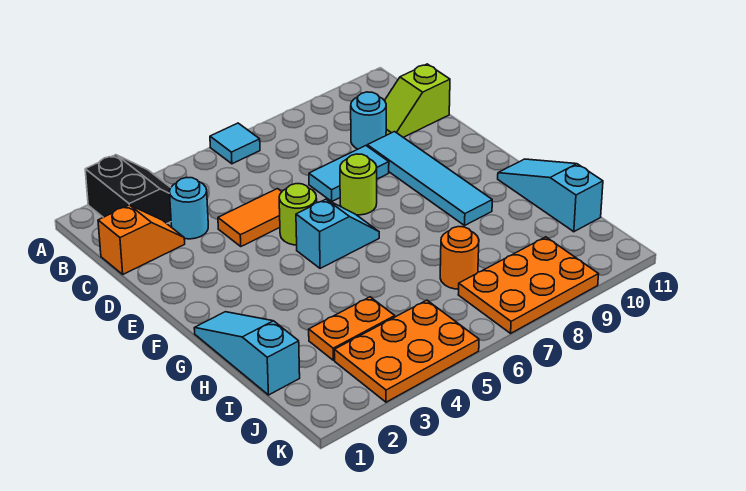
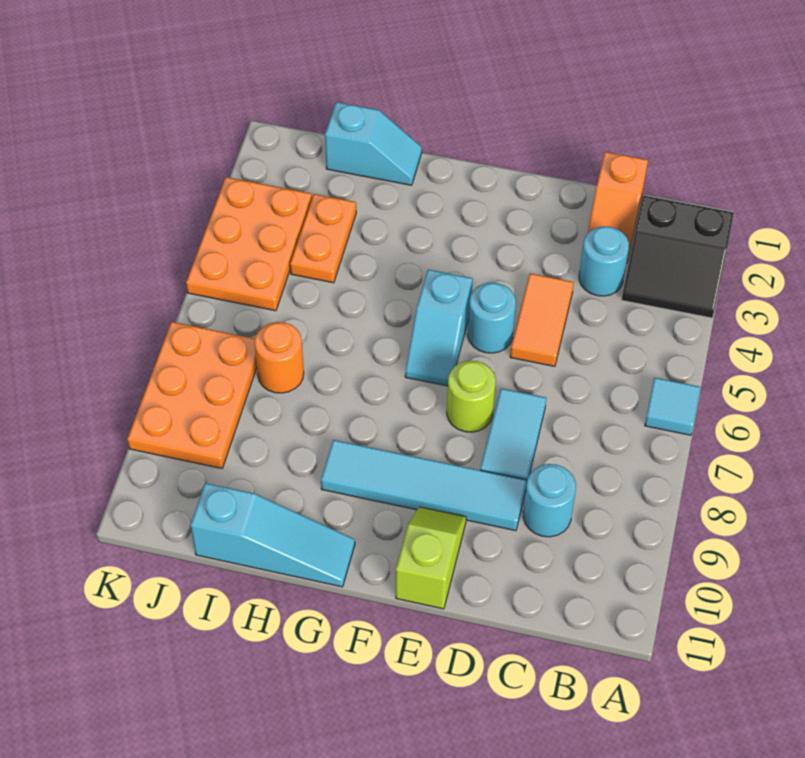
lime slope C10:C11 level 1 top 11 -> lime slope E10:E11 level 1 top 11
lime round brick E5 level 1 -> cyan round brick E5 level 1
cyan slope G1:I1 level 1 top I -> cyan slope H1:I1 level 1 top I

